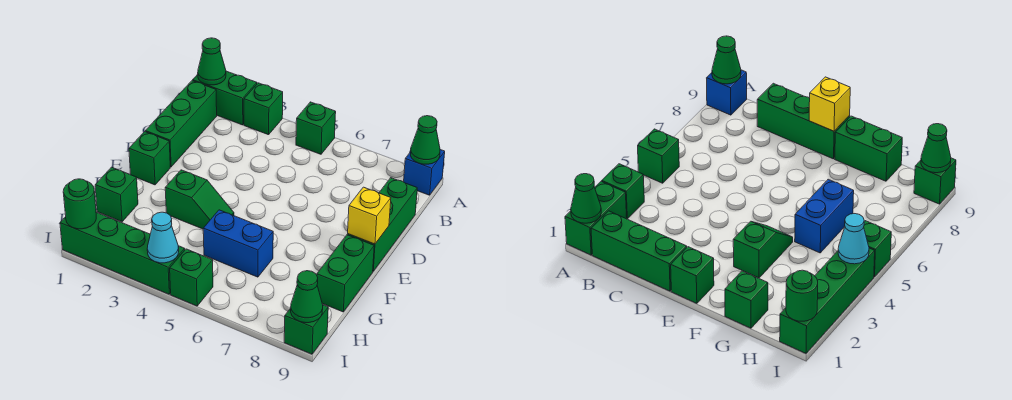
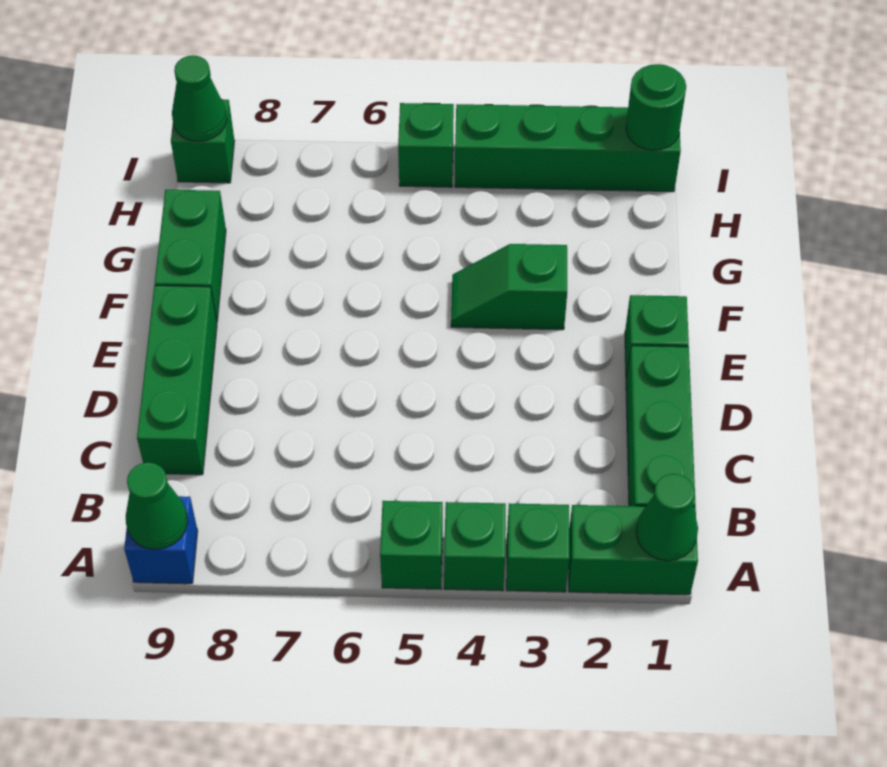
yellow brick E9 level 2 -> none
green brick G1 level 1 -> green brick A4 level 1
blue brick G5:G6 level 1 -> none
cyan cone I4 level 2 -> none

